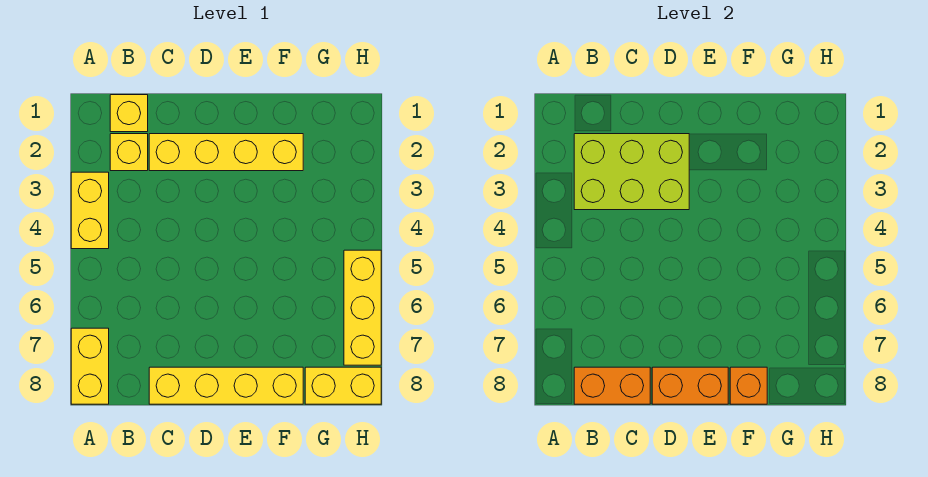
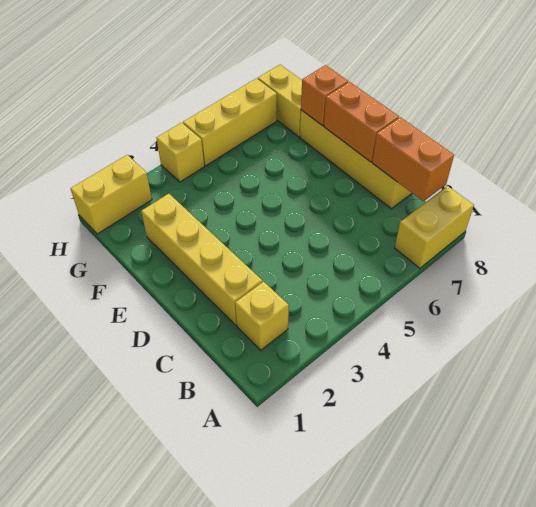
yellow brick A3:A4 level 1 -> yellow brick H1:H2 level 1
yellow brick B1 level 1 -> yellow brick H4 level 1
lime brick B2:D3 level 2 -> none

